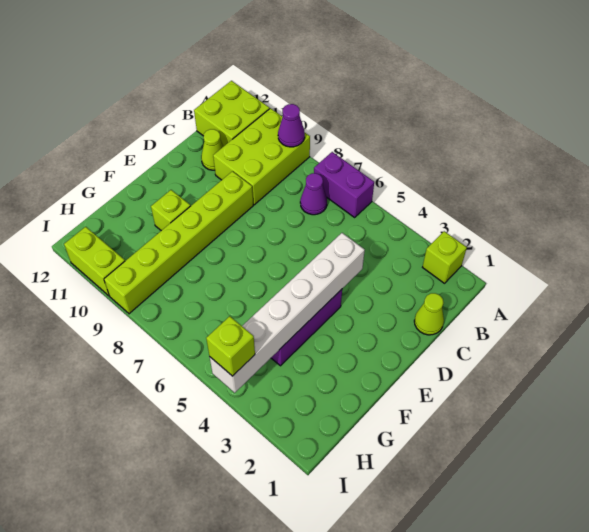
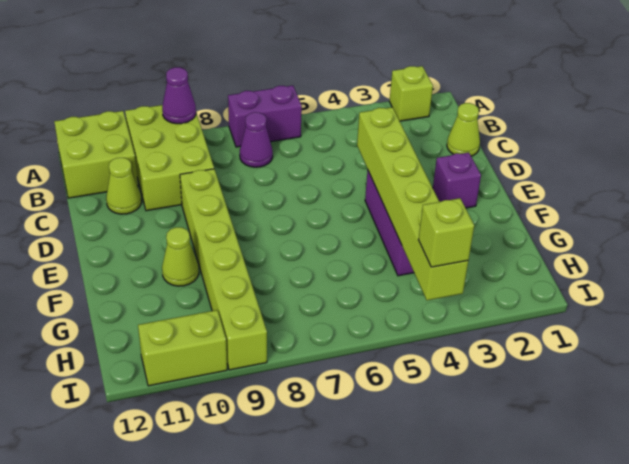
white brick D4:I4 level 2 -> lime brick D4:I4 level 2
none -> purple brick E2 level 1
lime brick F10 level 1 -> lime cone F10 level 1

